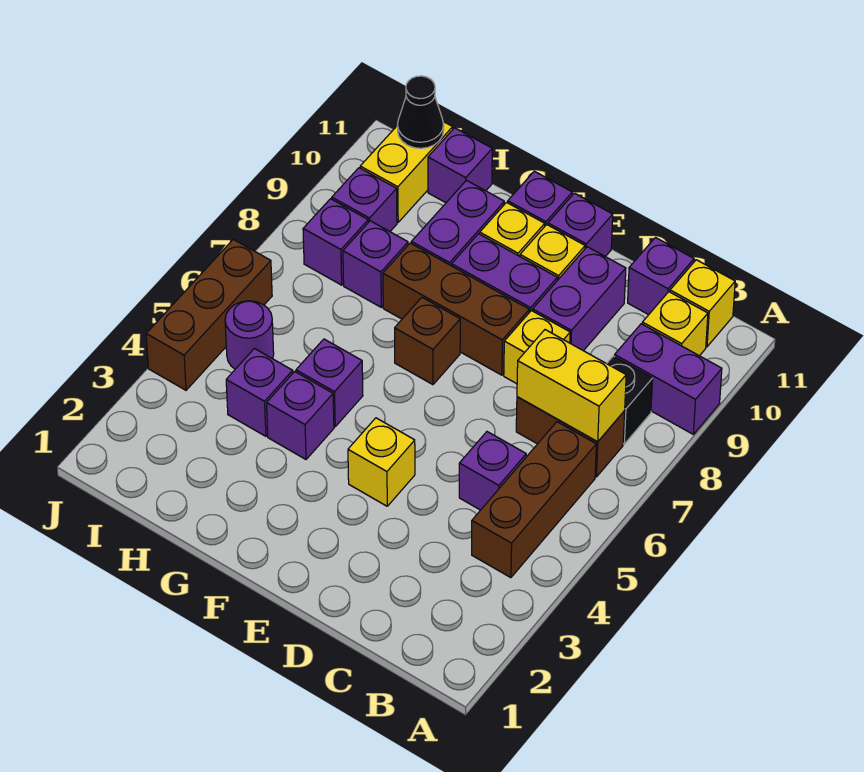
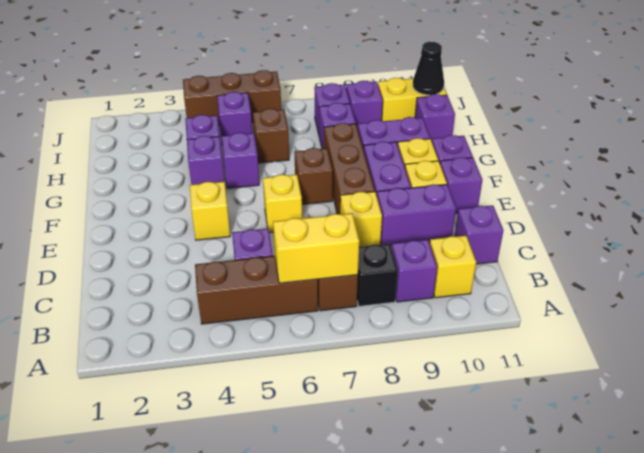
purple brick A9:B9 level 1 -> purple brick B9 level 1
yellow brick B7:C7 level 2 -> yellow brick B6:B7 level 2
yellow brick B11 level 1 -> yellow brick E6 level 1
none -> brown brick H6 level 1
purple round brick I5 level 1 -> purple brick I5 level 1

